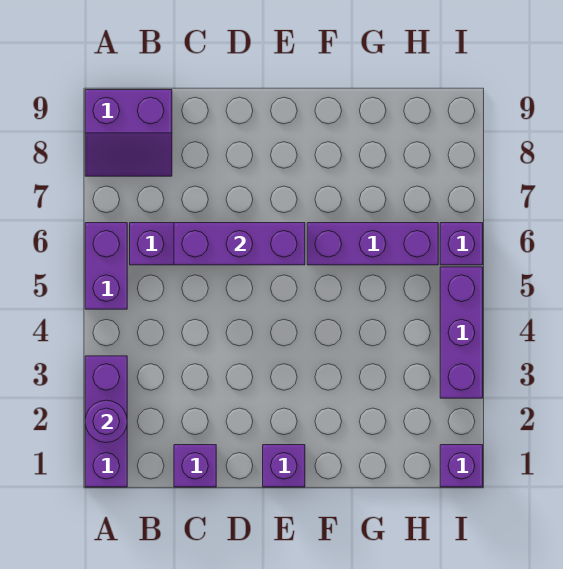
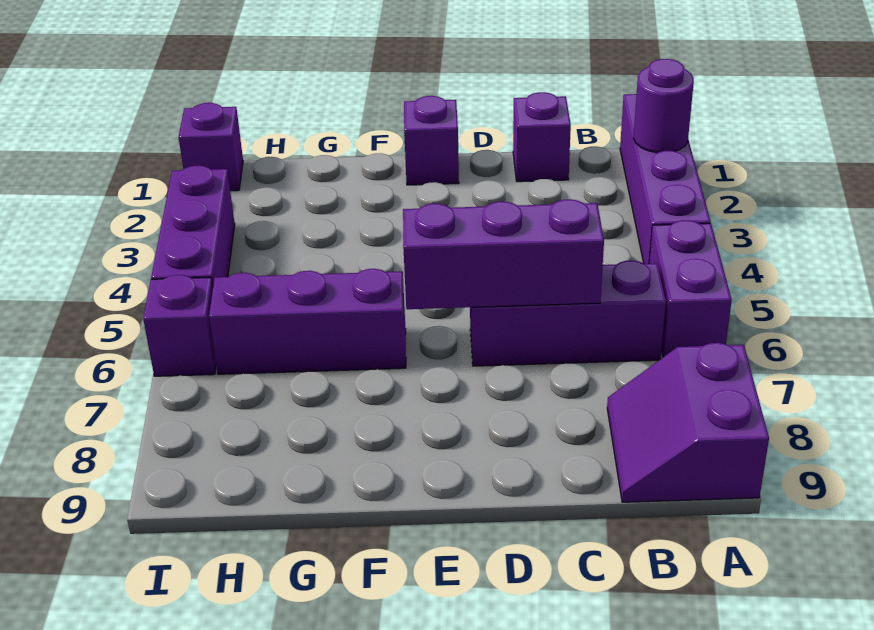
purple brick A1:A3 level 1 -> purple brick A1:A4 level 1
purple slope A8:B9 level 1 top 9 -> purple slope A8:B9 level 1 top A

